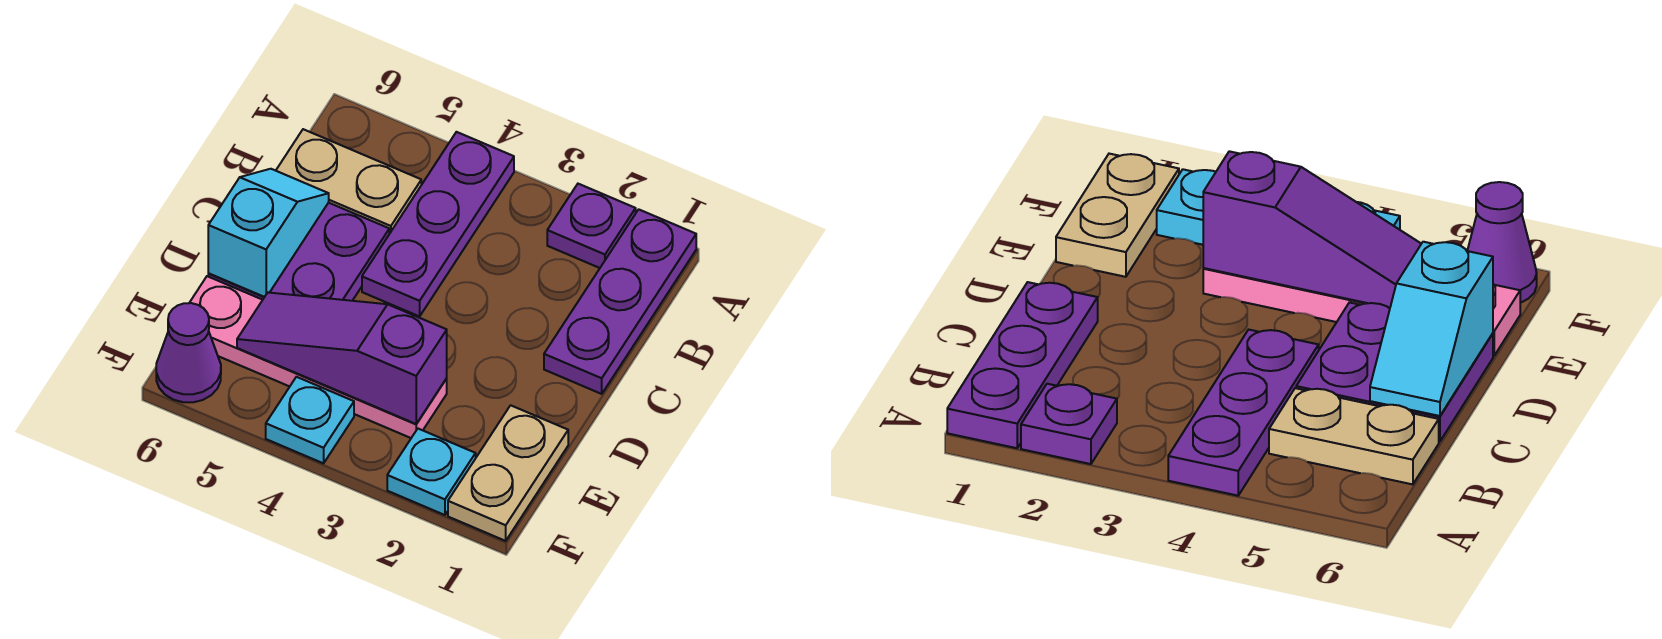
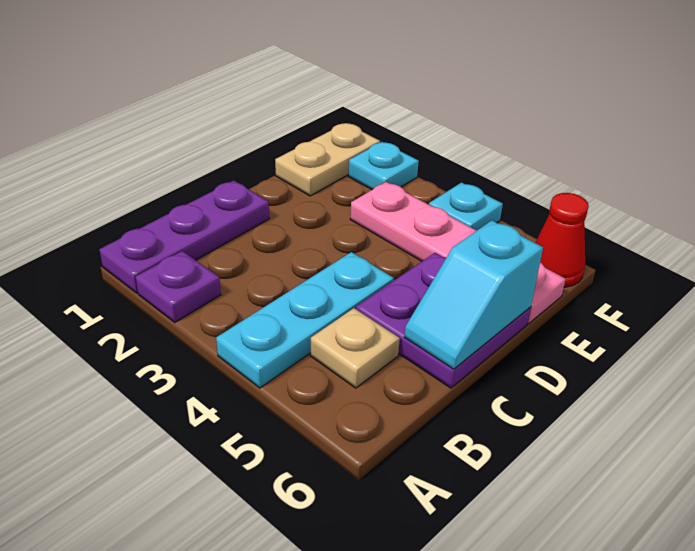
purple plate A4:C4 level 1 -> cyan plate A4:C4 level 1
tan plate B5:B6 level 1 -> tan plate B5 level 1
purple slope E3:E5 level 2 top 3 -> none
purple cone F6 level 1 -> red cone F6 level 1

